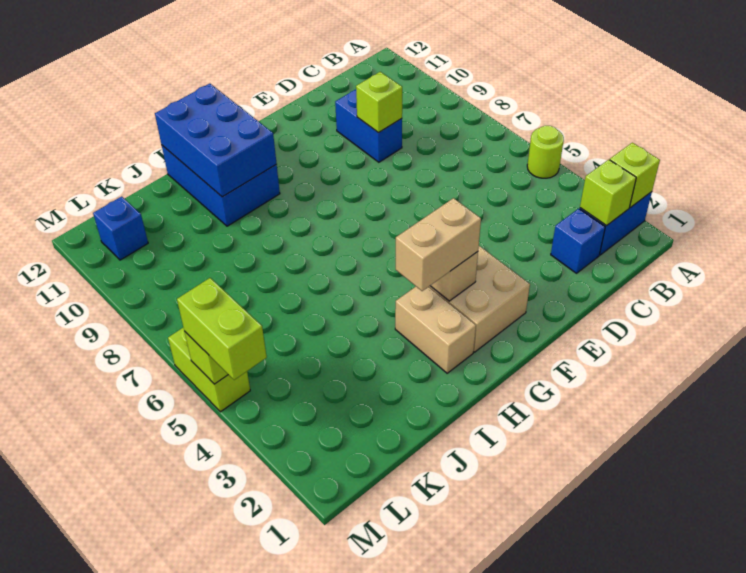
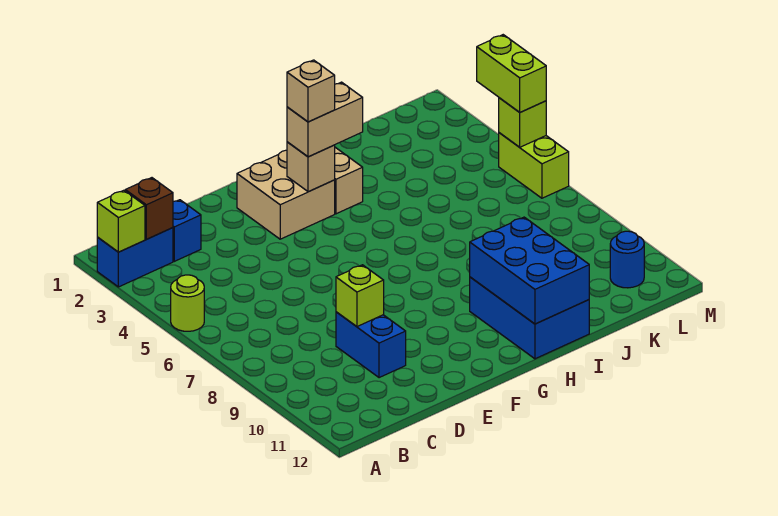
lime brick B2 level 2 -> brown brick B2 level 2
none -> tan brick G3 level 4
blue brick L11 level 1 -> blue round brick L11 level 1

